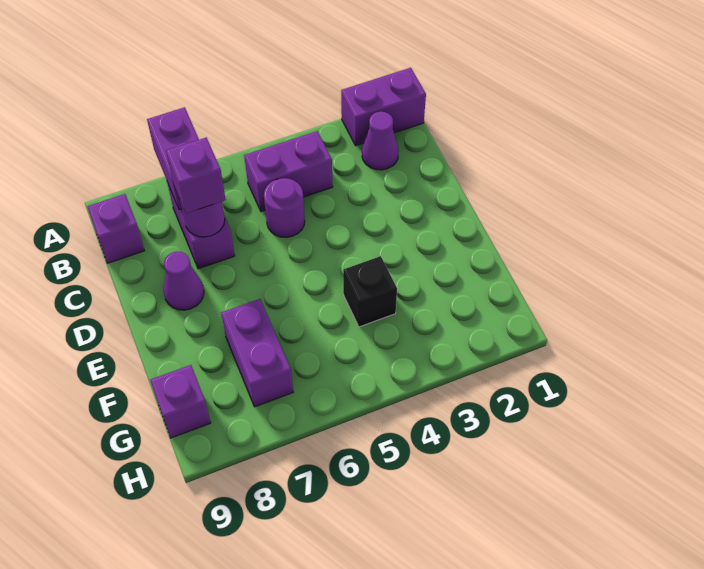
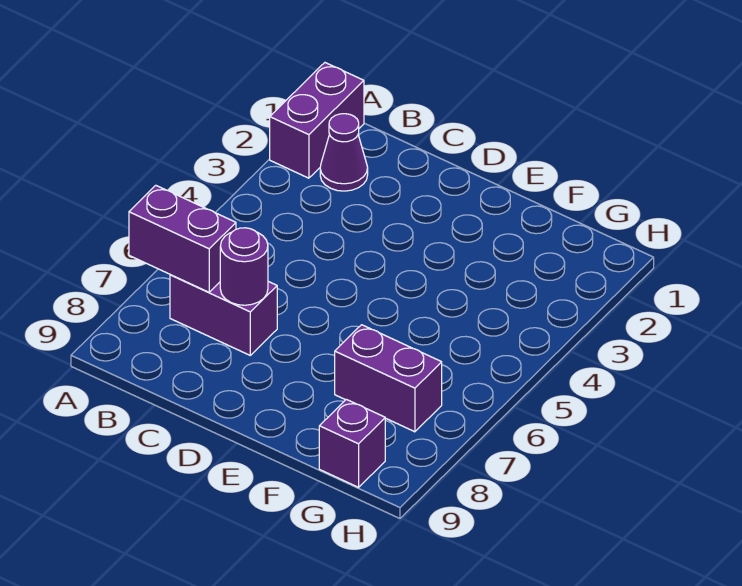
purple brick B4:B5 level 1 -> none
purple brick B9 level 1 -> none
purple round brick C5 level 1 -> none
purple brick C7 level 3 -> none
purple cone D8 level 1 -> none
black brick F4 level 1 -> none

